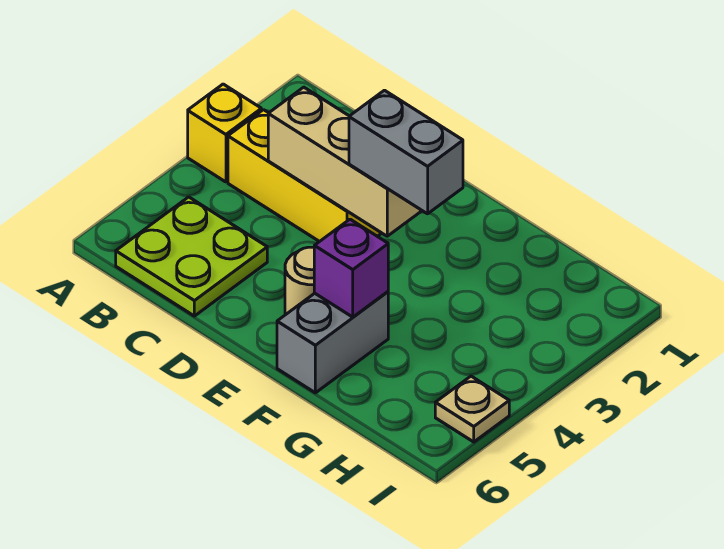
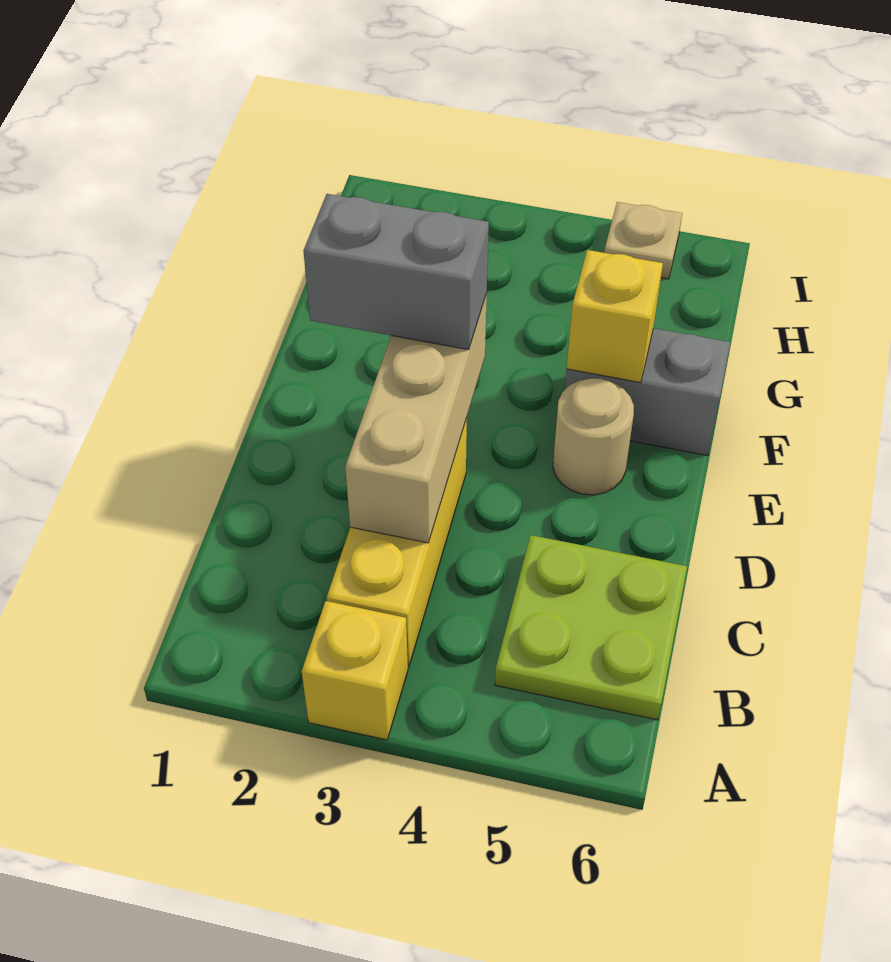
grey brick E3:F3 level 3 -> grey brick E2:E3 level 3
purple brick F5 level 2 -> yellow brick F5 level 2

